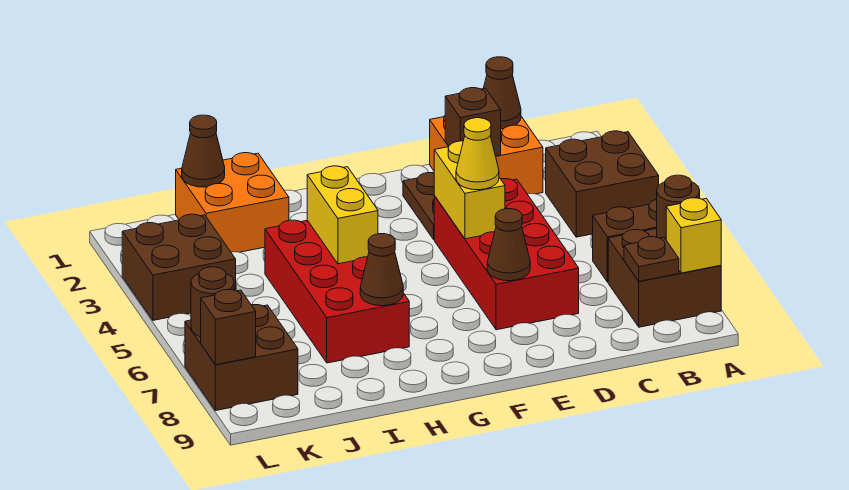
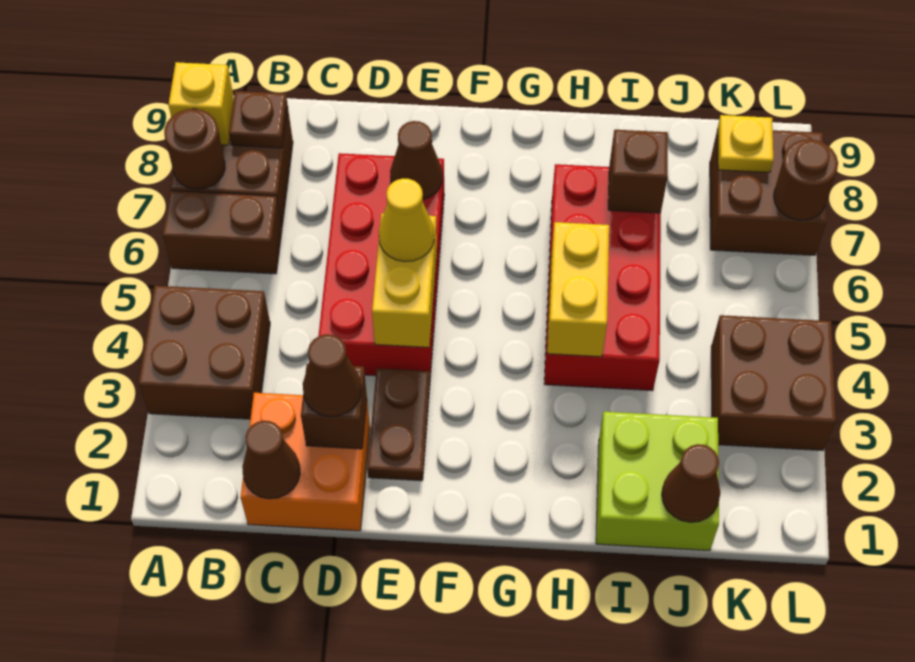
brown cone H7 level 2 -> brown cone D2 level 3
orange brick I1:J2 level 1 -> lime brick I1:J2 level 1
none -> yellow plate K8 level 2
brown brick L8 level 2 -> brown brick I7 level 2

